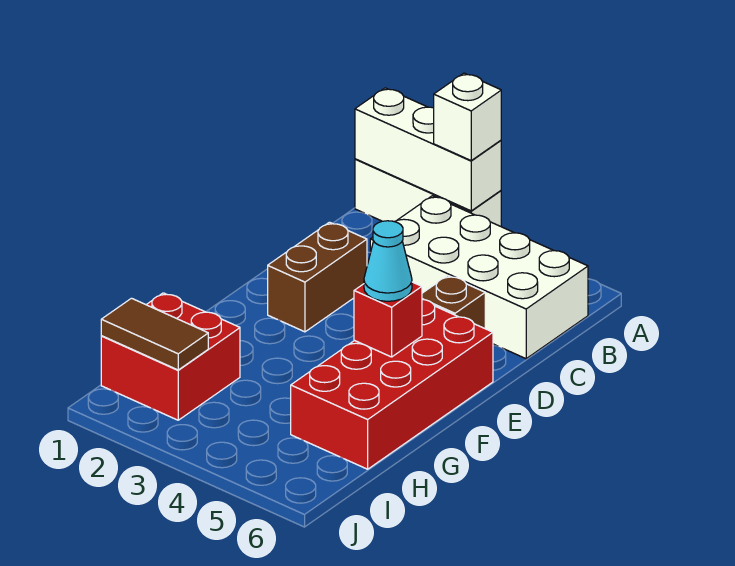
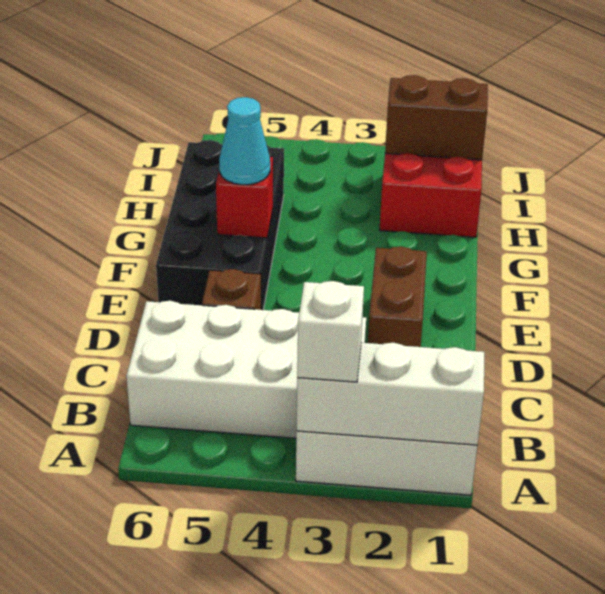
red brick E5:H6 level 1 -> black brick E5:H6 level 1
brown tile I1:I2 level 2 -> brown brick I1:I2 level 2

